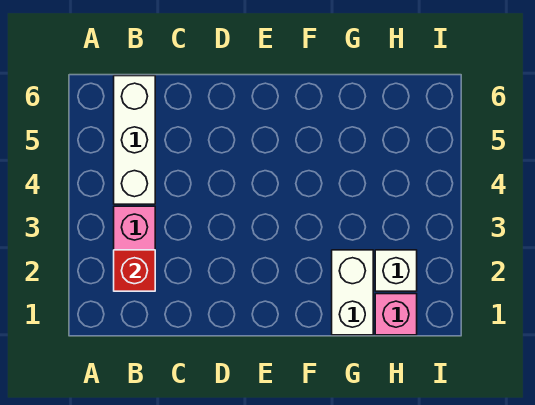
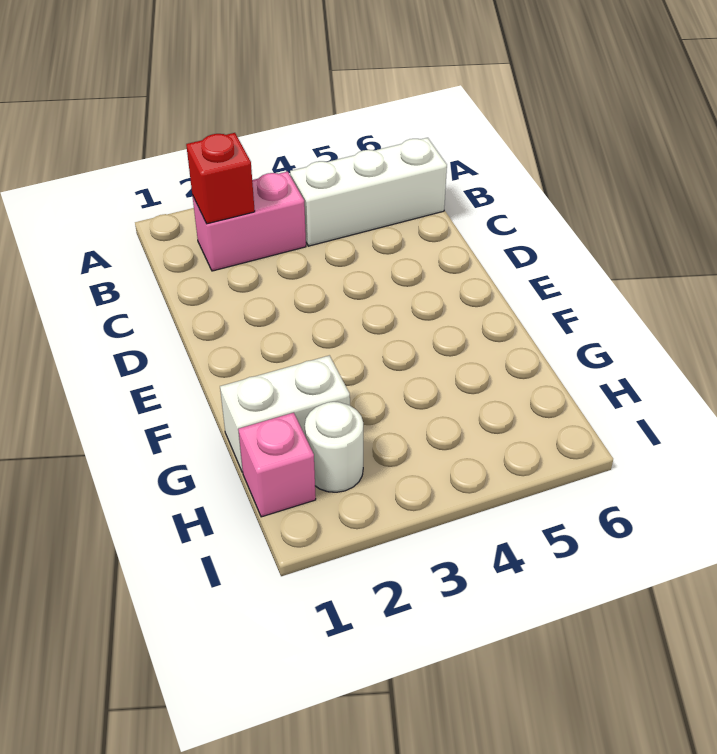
white brick H2 level 1 -> white round brick H2 level 1

